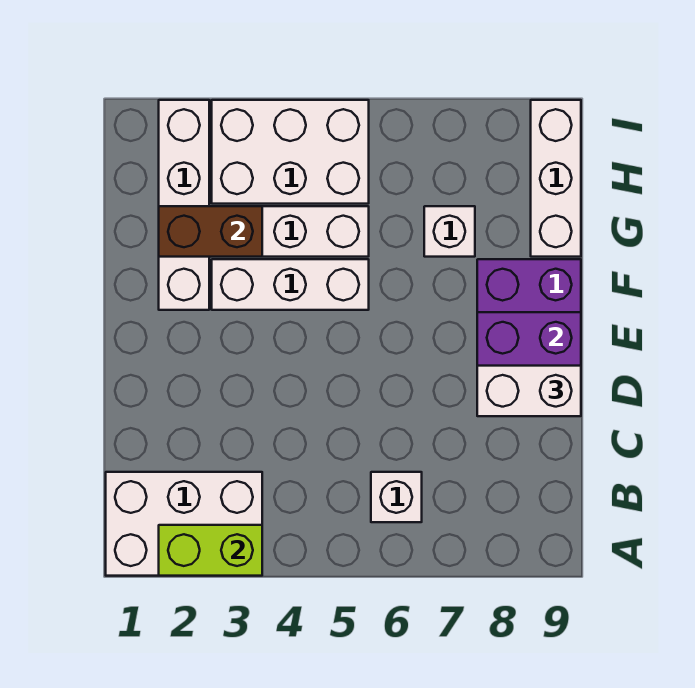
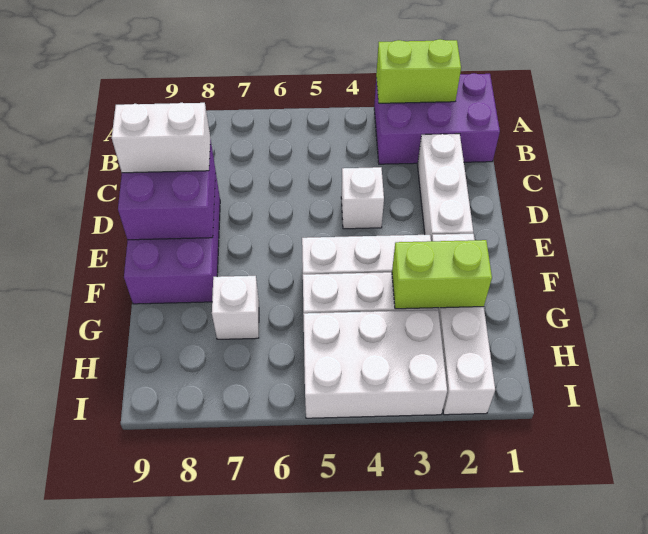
white brick A1:B3 level 1 -> purple brick A1:B3 level 1
white brick B6 level 1 -> white brick D4 level 1
brown brick G2:G3 level 2 -> lime brick G2:G3 level 2
white brick G9:I9 level 1 -> white brick C2:E2 level 1

